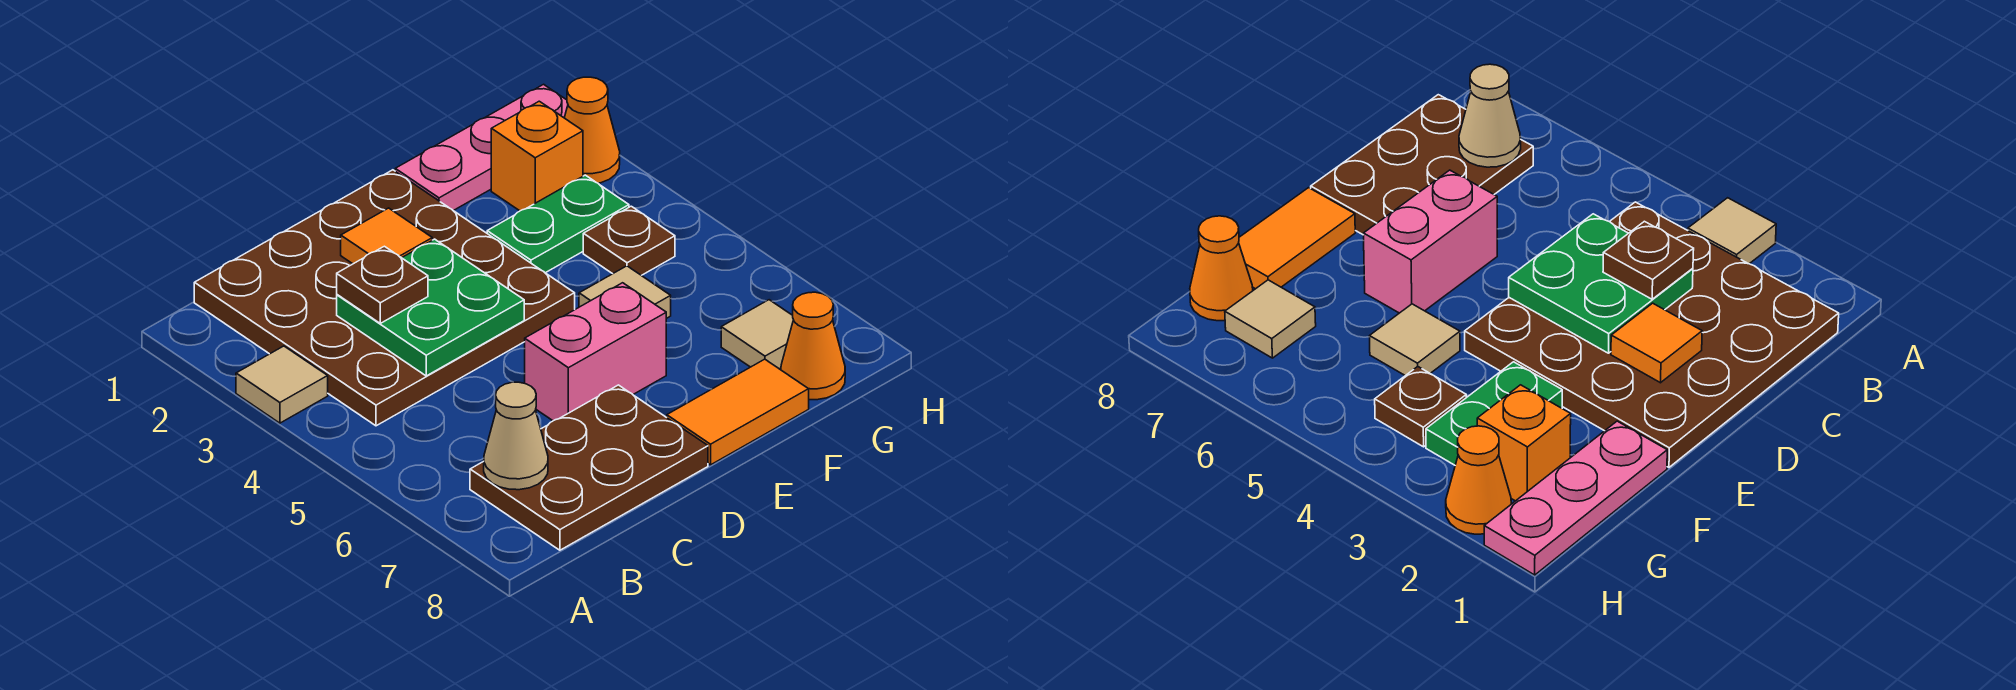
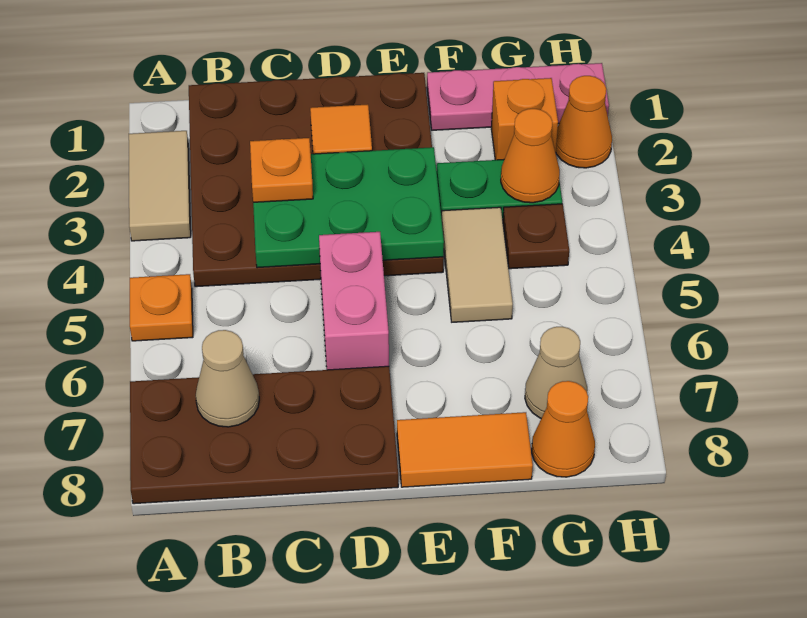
tan tile A3 level 1 -> tan tile A2:A3 level 1
none -> orange plate A5 level 1
brown plate B7:D8 level 1 -> brown plate A7:D8 level 1
green plate C3:D4 level 2 -> green plate C3:E4 level 2
brown plate C3 level 3 -> orange plate C3 level 3
pink brick D6:E6 level 1 -> pink brick D5:D6 level 1
tan tile F5 level 1 -> tan tile F4:F5 level 1
none -> orange cone G3 level 2
tan tile G7 level 1 -> tan cone G7 level 1

